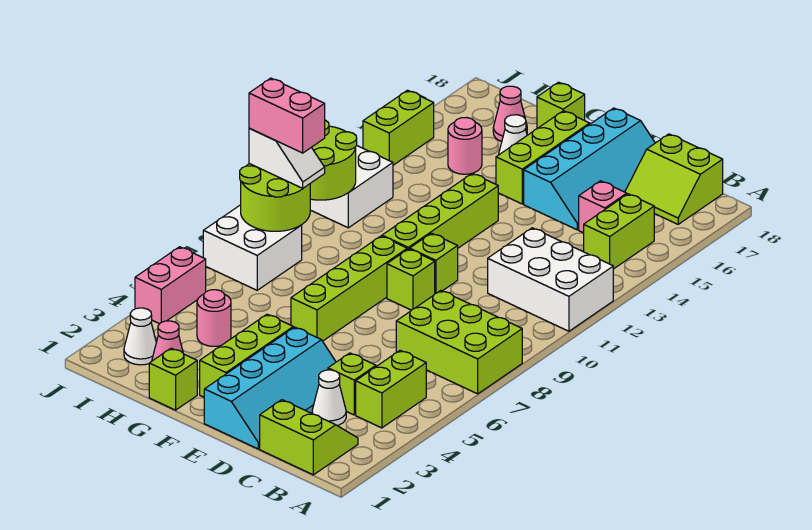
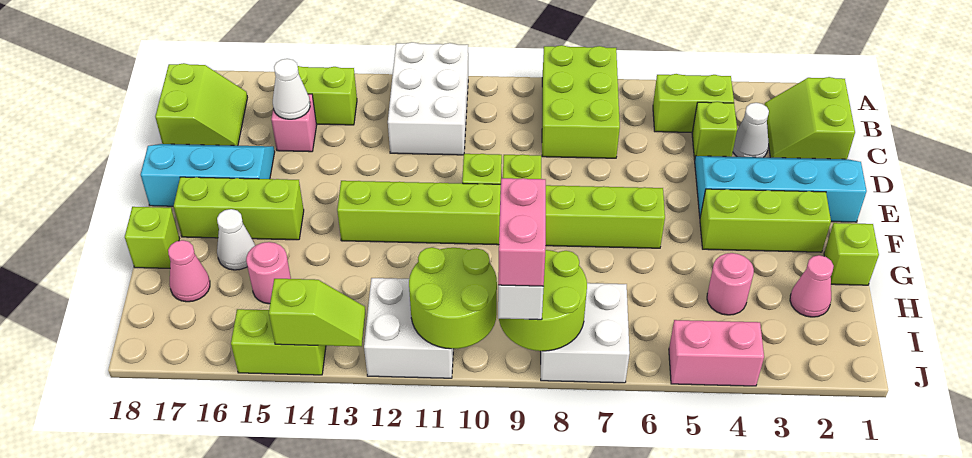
cyan slope D15:E18 level 1 top E -> cyan slope D16:E18 level 1 top E
white cone I2 level 1 -> white cone C15 level 2
none -> lime slope J13:J14 level 2 top 14

